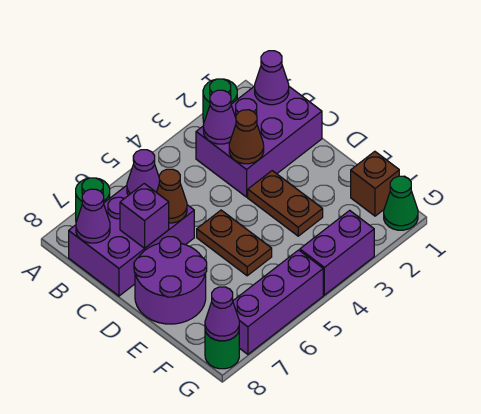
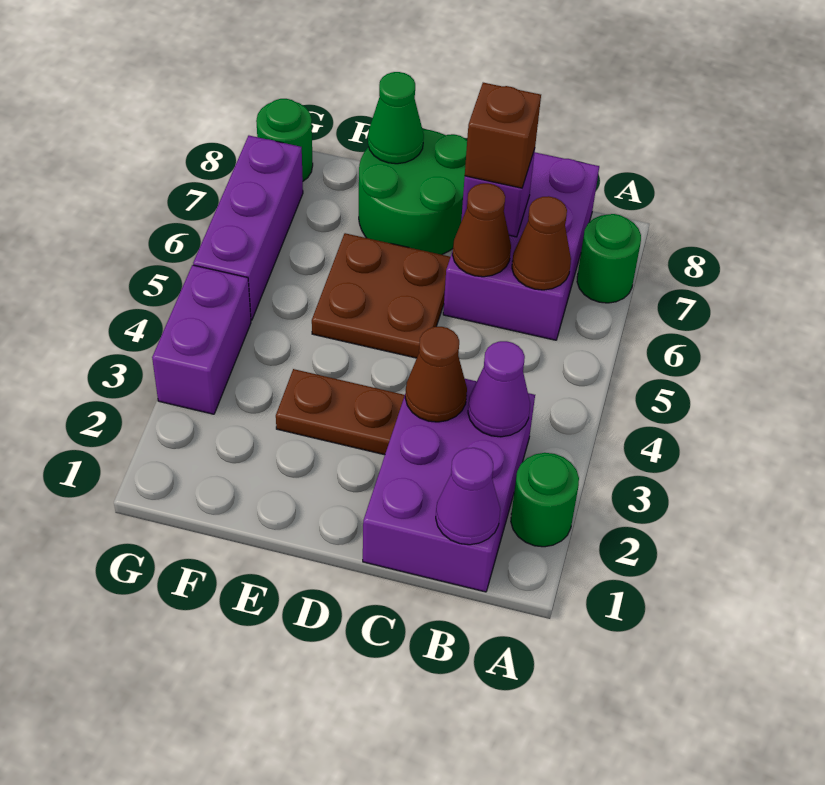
purple cone B6 level 2 -> brown cone B6 level 2
purple cone B8 level 2 -> none
brown plate D5:E5 level 1 -> brown plate D5:E6 level 1
purple round brick D7:E8 level 1 -> green round brick D7:E8 level 1
brown brick F1 level 1 -> brown brick C7 level 3
green cone G1 level 1 -> green cone E8 level 2
purple cone G8 level 2 -> none

